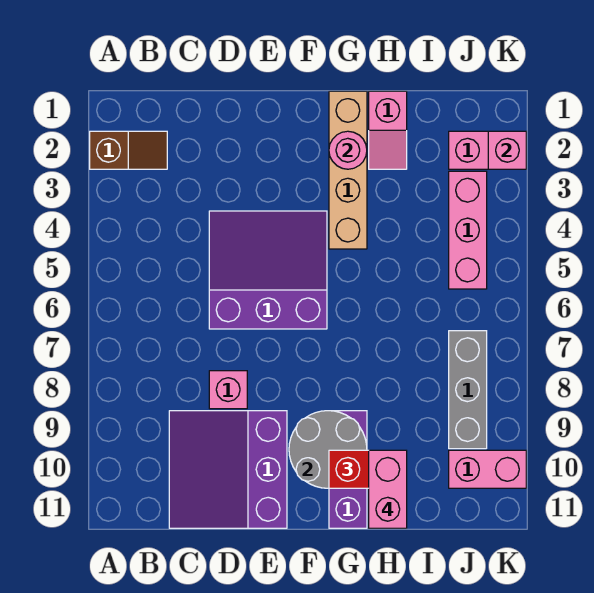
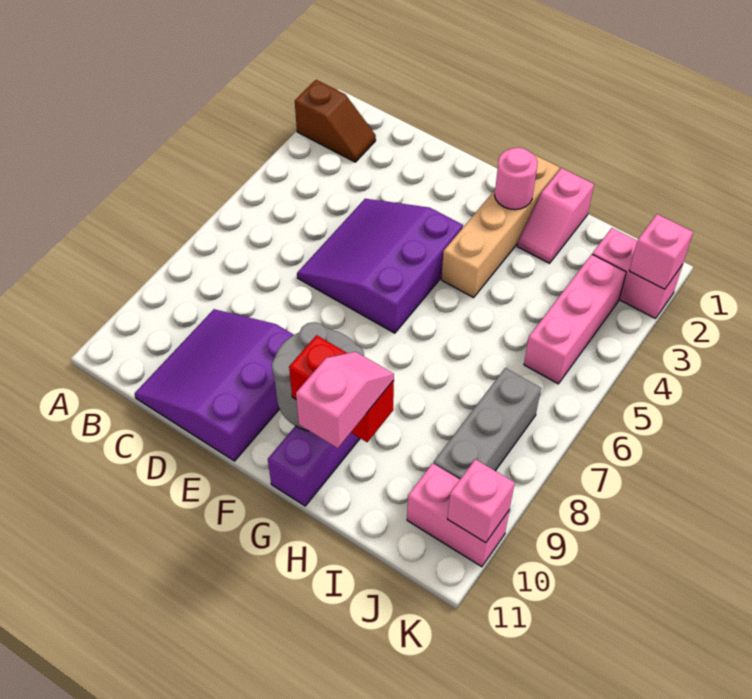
purple slope D4:F6 level 1 top 6 -> purple slope D4:F6 level 1 top F
pink brick D8 level 1 -> pink brick K10 level 2
pink brick H10:H11 level 4 -> pink slope H10:H11 level 4 top 11

